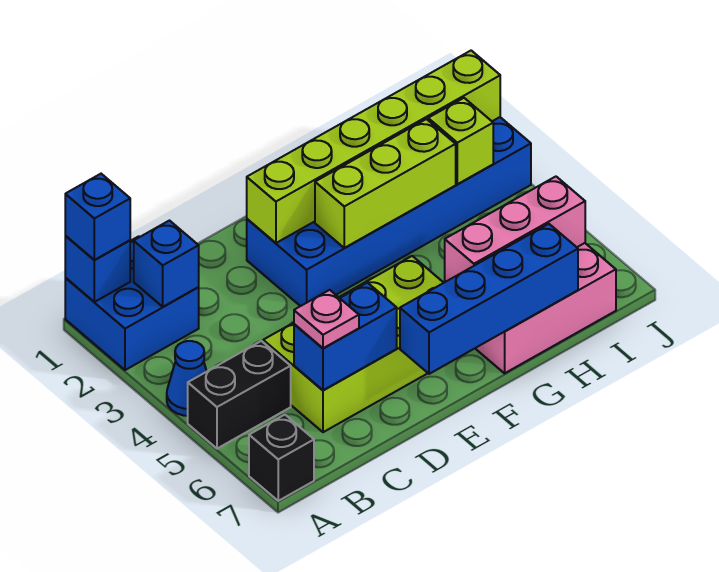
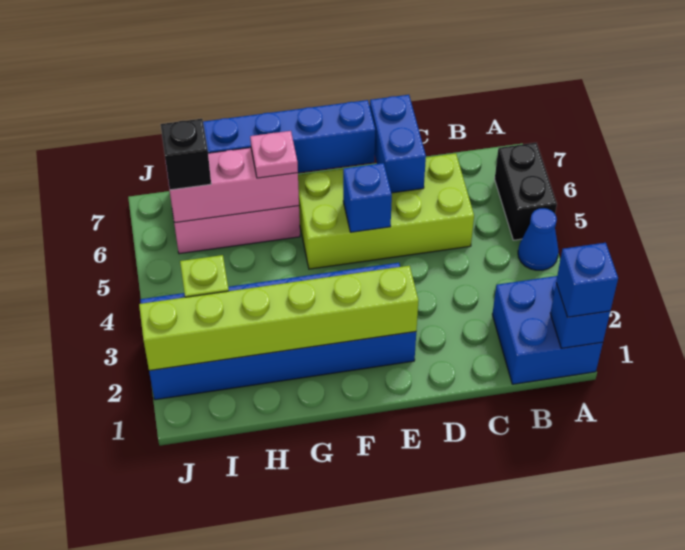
black brick A5:B5 level 1 -> black brick A5:A6 level 1
black brick A7 level 1 -> black brick I6 level 3
blue brick B2 level 2 -> blue brick E5 level 2
blue brick C6:D6 level 2 -> blue brick D6:D7 level 2
pink plate C6 level 3 -> pink plate G6 level 3
lime brick F3:H3 level 2 -> none

